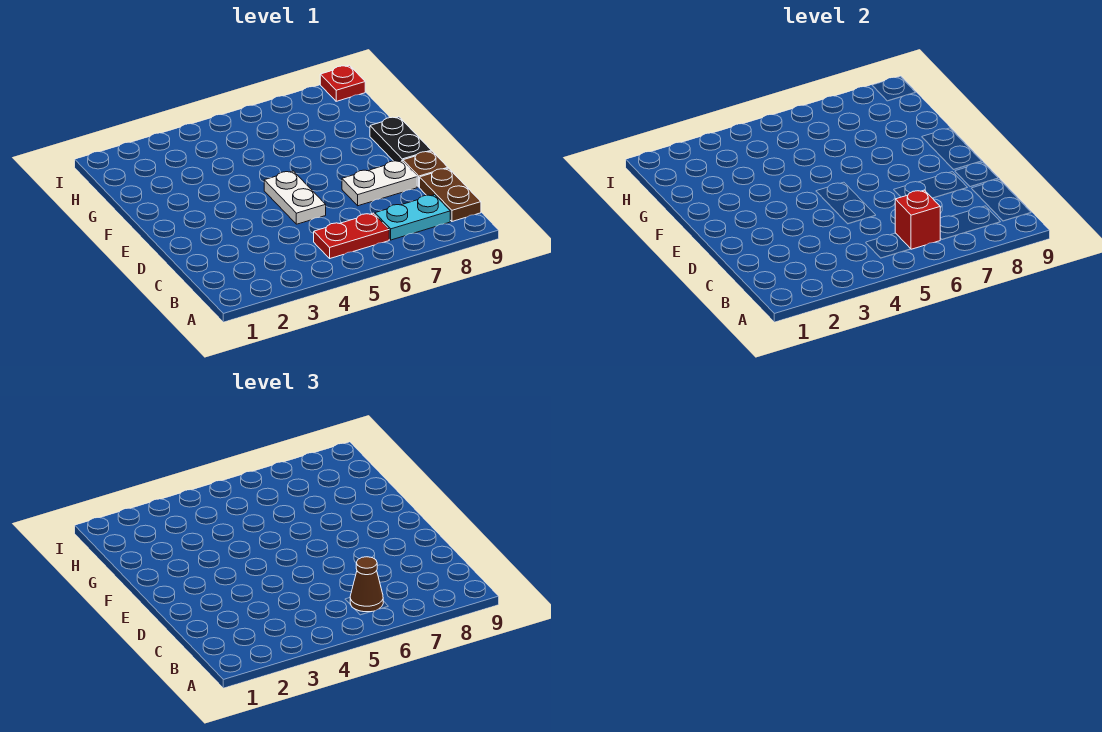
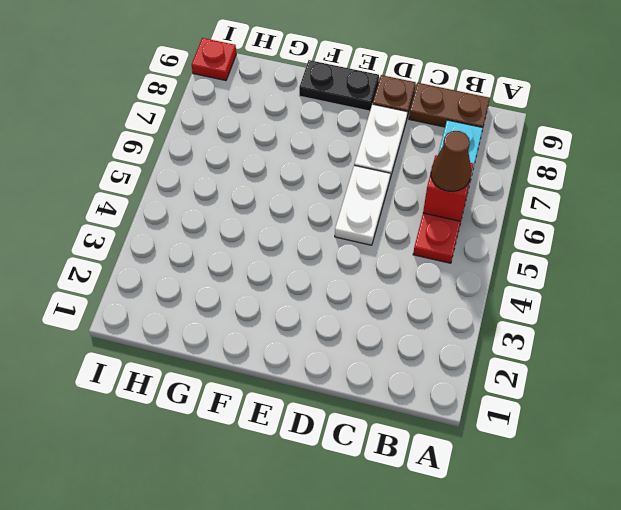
white plate D5:E5 level 1 -> white plate D5:D6 level 1

